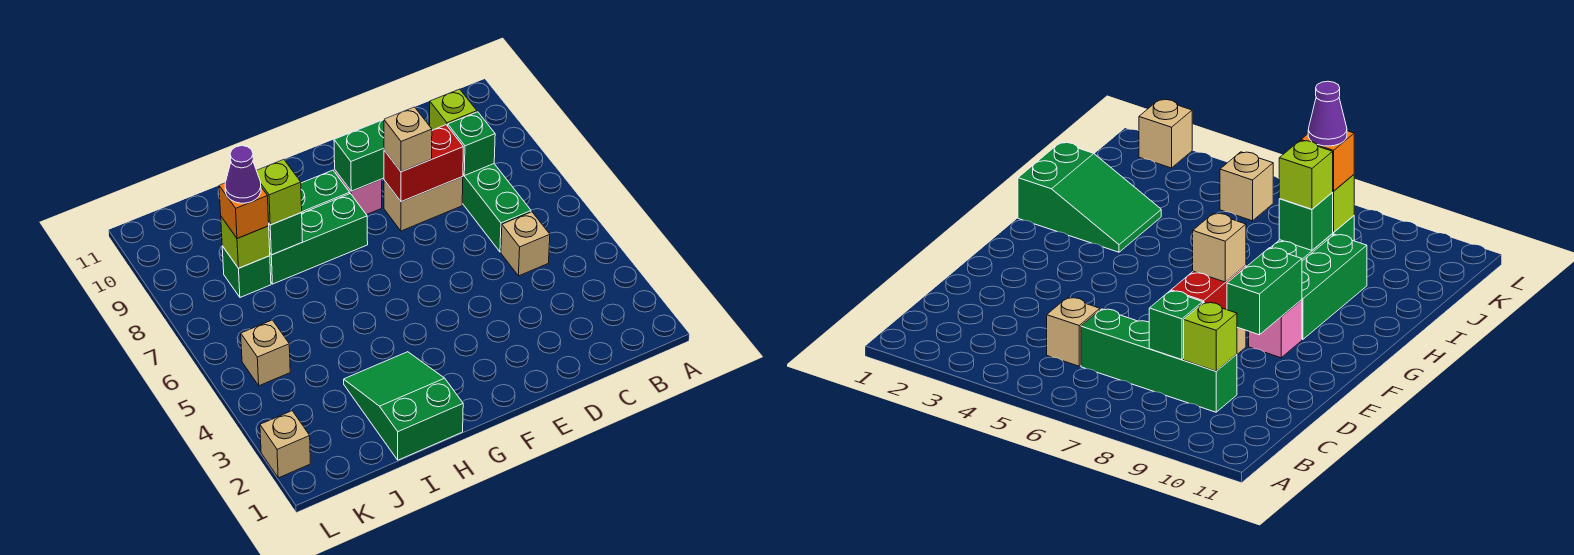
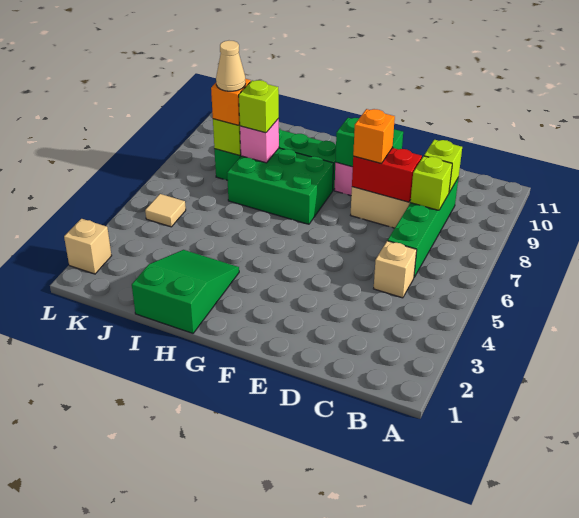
green brick C8 level 2 -> lime brick C8 level 2
tan brick E8 level 3 -> orange brick E8 level 3
green brick G8:I8 level 1 -> green brick G7:I8 level 1
green brick I8 level 2 -> pink brick I8 level 2
purple cone J8 level 4 -> tan cone J8 level 4
tan brick K5 level 1 -> tan tile K5 level 1

